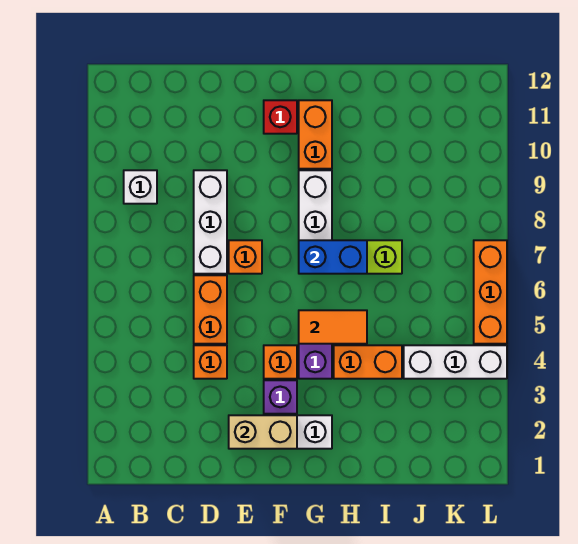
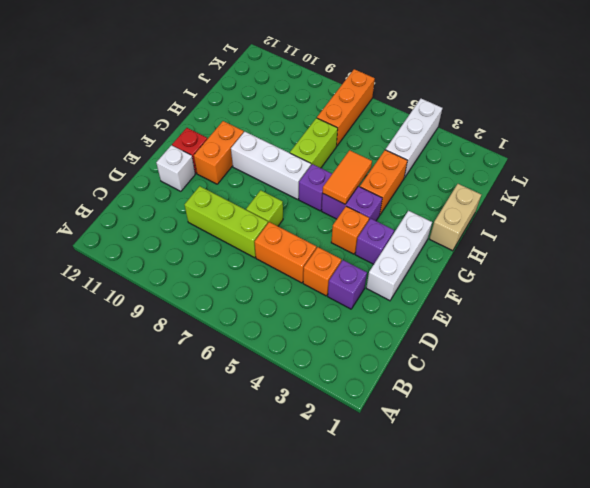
white brick B9 level 1 -> white brick E11 level 1
none -> purple brick D3 level 1
white brick D7:D9 level 1 -> lime brick D7:D9 level 1
tan brick E2:F2 level 2 -> tan brick H1:I1 level 1
orange brick E7 level 1 -> lime brick E7 level 1
none -> purple brick G6 level 1
blue brick G7:H7 level 2 -> none
orange brick G10:G11 level 1 -> orange brick F10:G10 level 1
orange brick L5:L7 level 1 -> orange brick J7:L7 level 1

